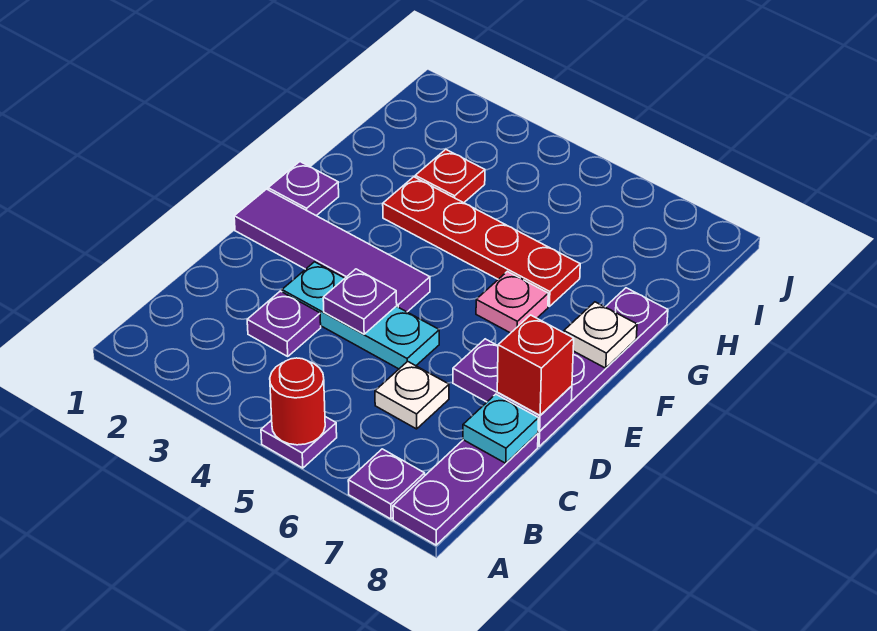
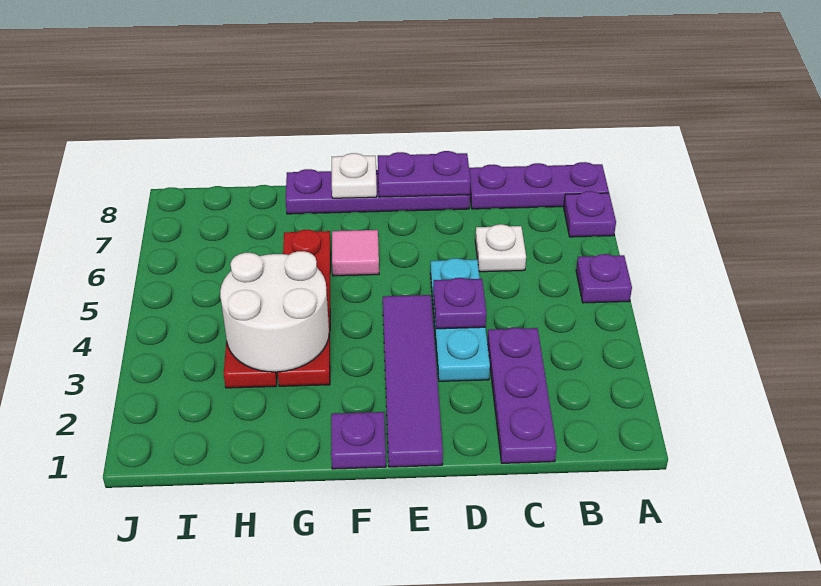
red round brick A5 level 2 -> none
purple plate C3 level 1 -> purple plate C1:C3 level 1
cyan plate C8 level 2 -> none
purple plate D7:D8 level 2 -> purple plate D8:E8 level 2
red brick D8 level 3 -> none
pink plate F6 level 1 -> pink tile F6 level 1
none -> white round brick G3:H4 level 2

